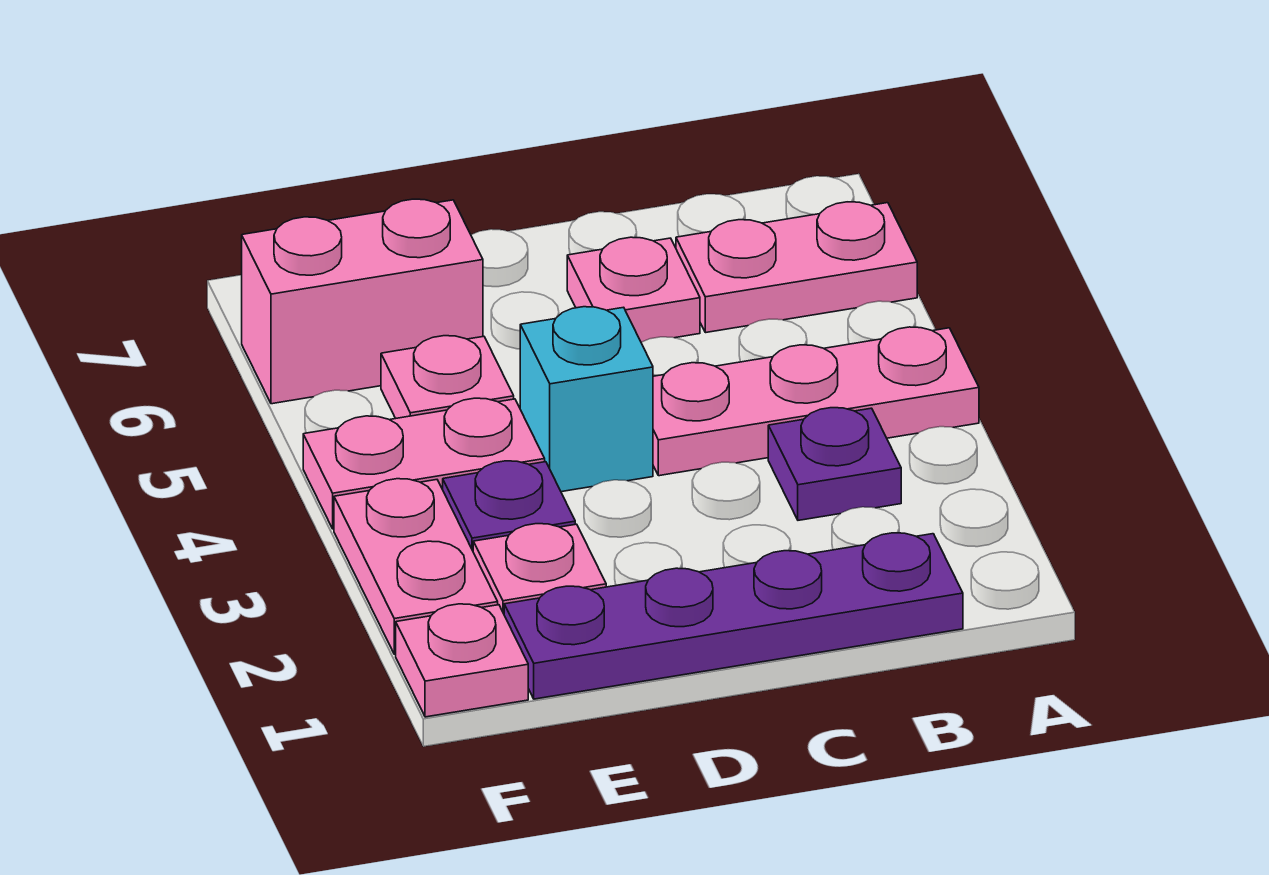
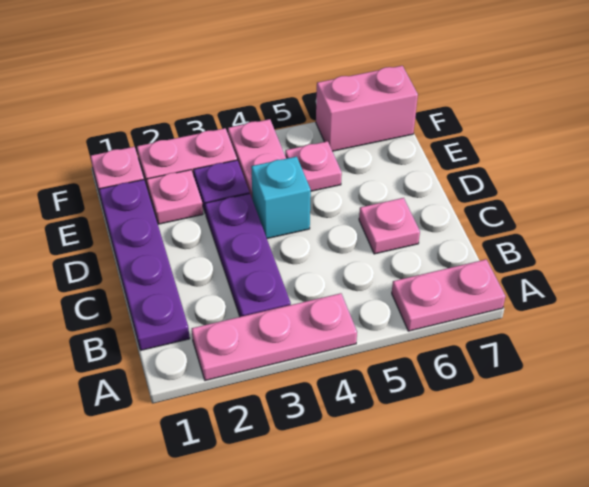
pink plate A4:C4 level 1 -> pink plate A2:A4 level 1
pink plate A6:B6 level 1 -> pink plate A6:A7 level 1
purple plate B3 level 1 -> purple plate B3:D3 level 1
pink brick E6:F6 level 1 -> pink brick F6:F7 level 1

